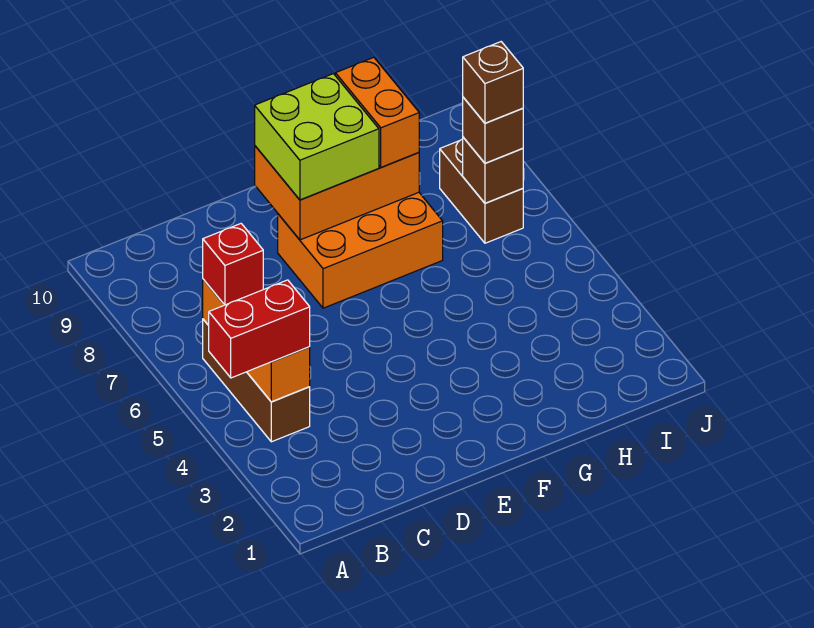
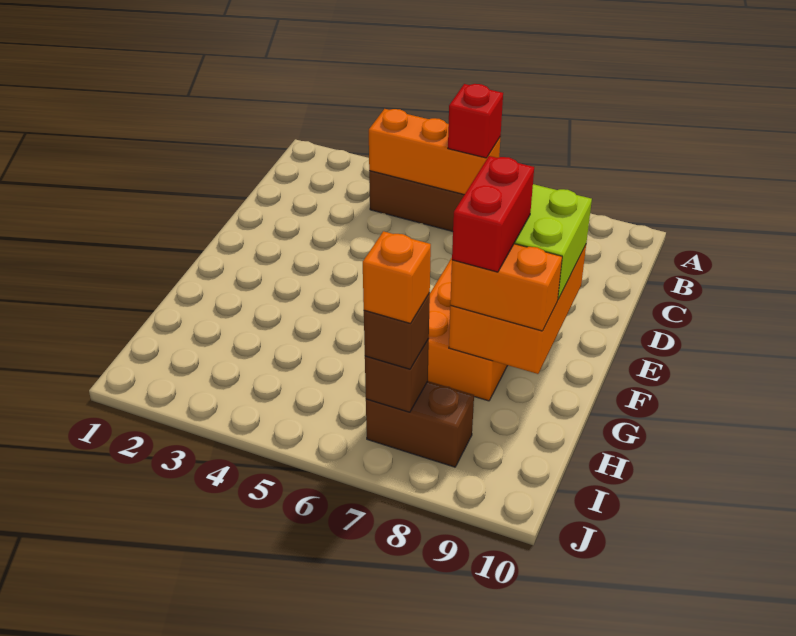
red brick A4:B4 level 3 -> red brick F8:G8 level 4
brown brick I7 level 4 -> orange brick I7 level 4

